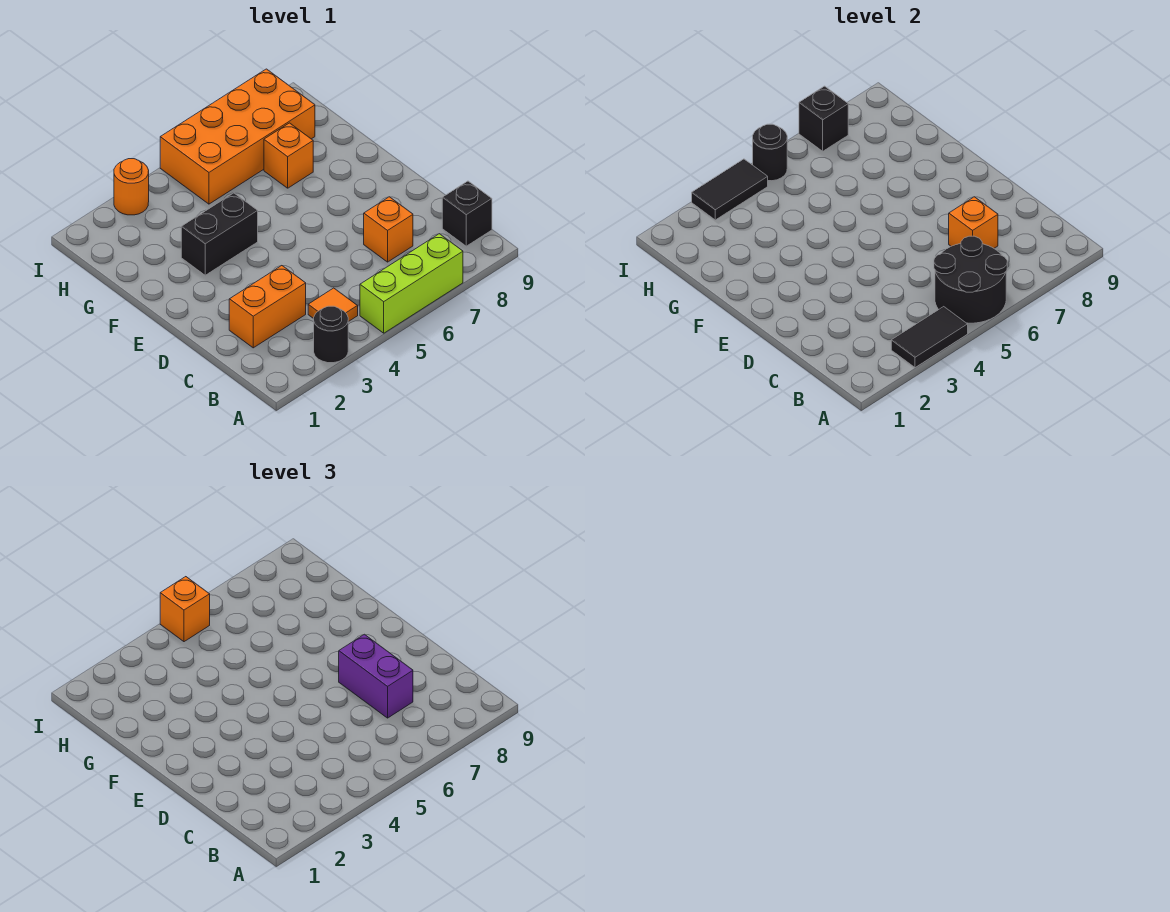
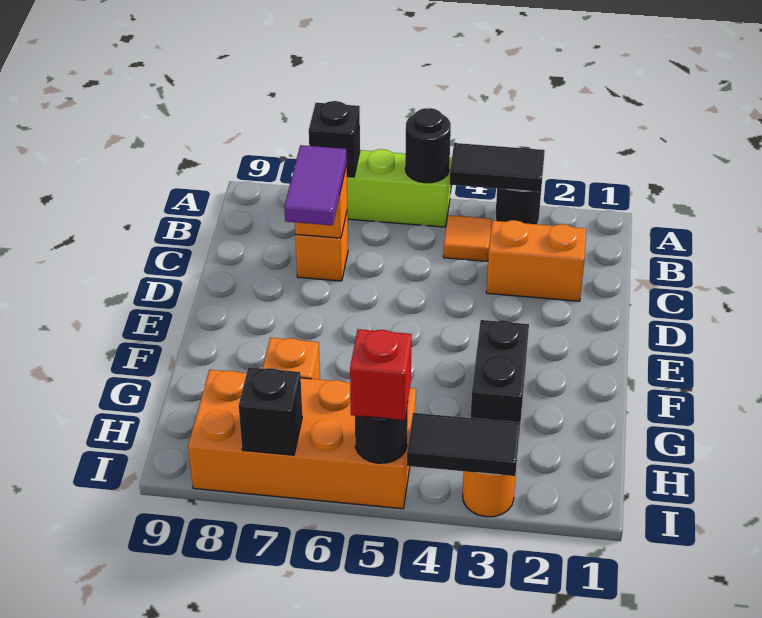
black round brick A5:B6 level 2 -> black round brick A5 level 2
black brick B9 level 1 -> black brick A7 level 2
purple brick C7:D7 level 3 -> purple tile C7:D7 level 3
black brick F3:F4 level 1 -> black brick F3:G3 level 1
orange brick I5 level 3 -> red brick I5 level 3

